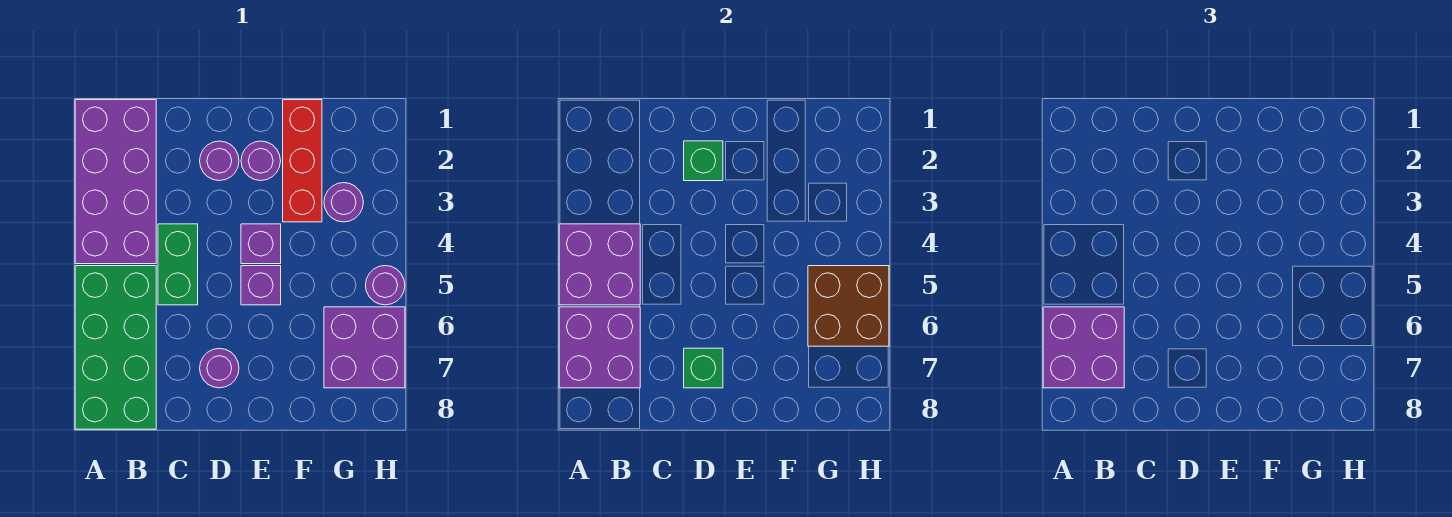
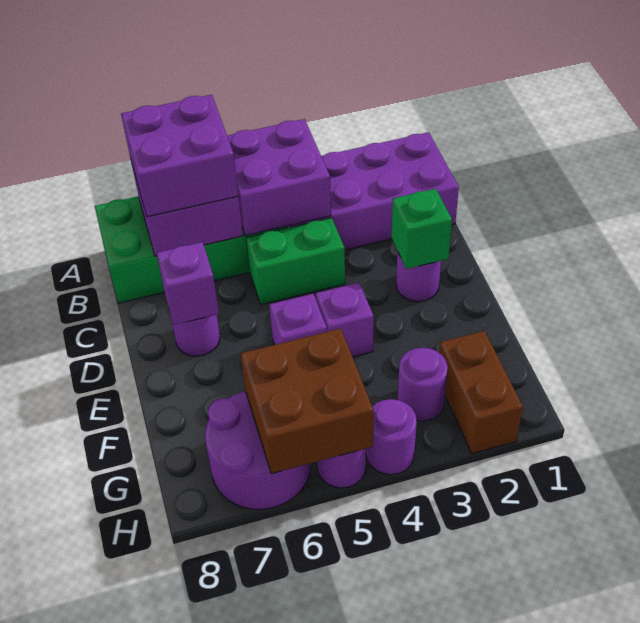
green brick D7 level 2 -> purple brick D7 level 2
purple round brick E2 level 1 -> purple round brick H4 level 1
red brick F1:F3 level 1 -> none
none -> brown brick G2:H2 level 1
purple brick G6:H7 level 1 -> purple round brick G6:H7 level 1

